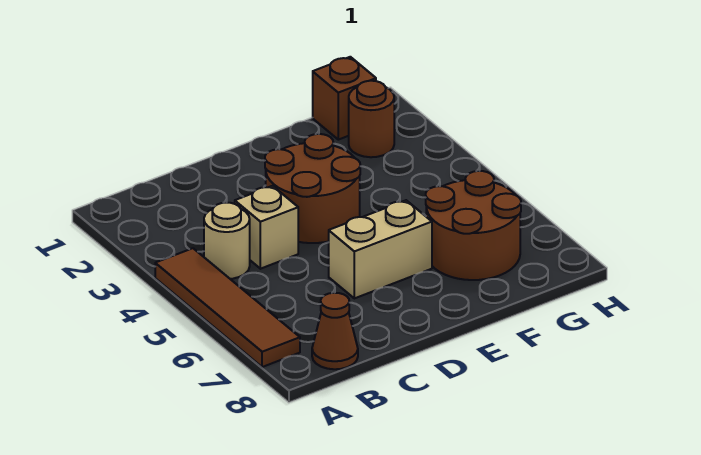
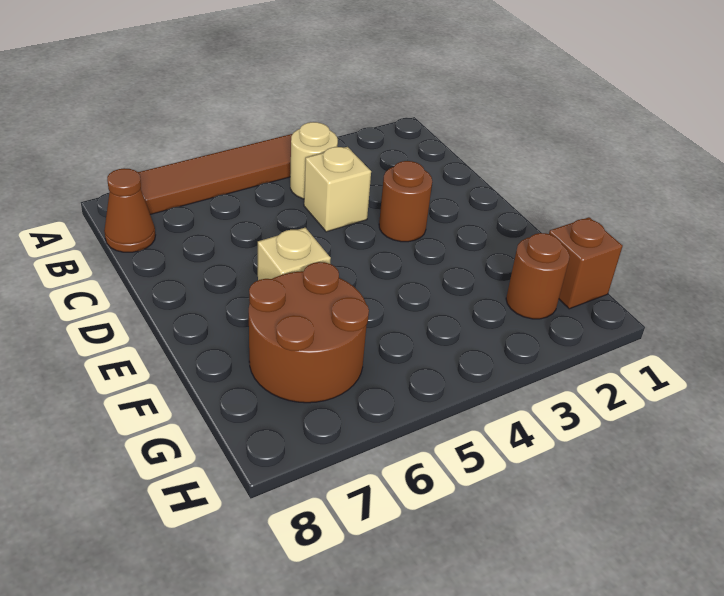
brown round brick D3:E4 level 1 -> brown round brick D3 level 1
tan brick D6:E6 level 1 -> tan brick E6 level 1

